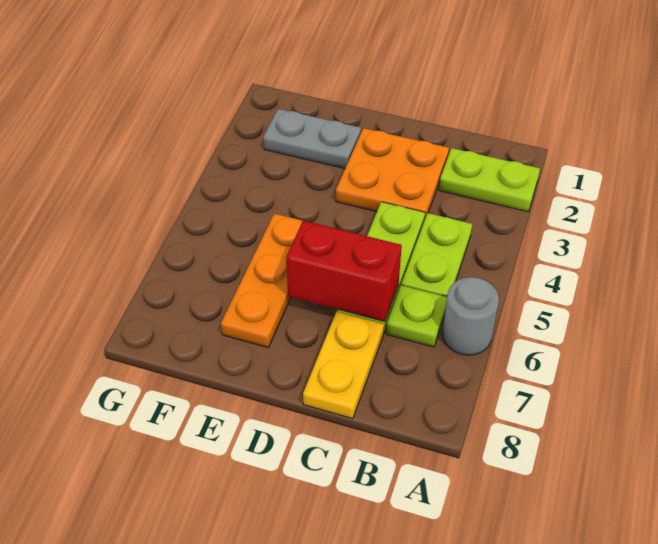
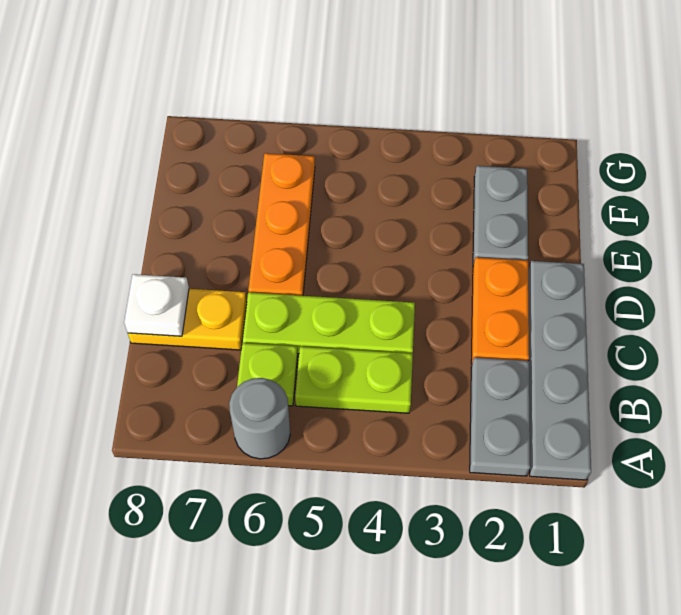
none -> grey plate A1:D1 level 1
lime plate A2:B2 level 1 -> grey plate A2:B2 level 1
orange plate C2:D3 level 1 -> orange plate C2:D2 level 1
red brick C6:D6 level 2 -> none
none -> white plate C8 level 2
orange plate E5:E7 level 1 -> orange plate D6:F6 level 1

